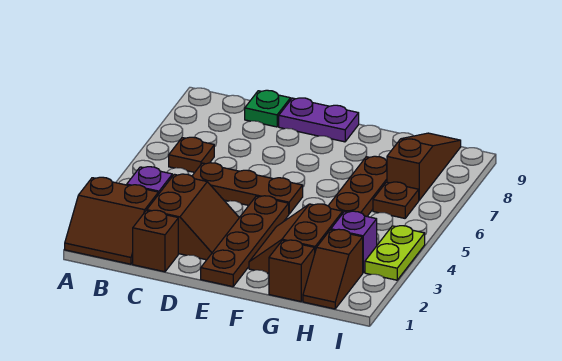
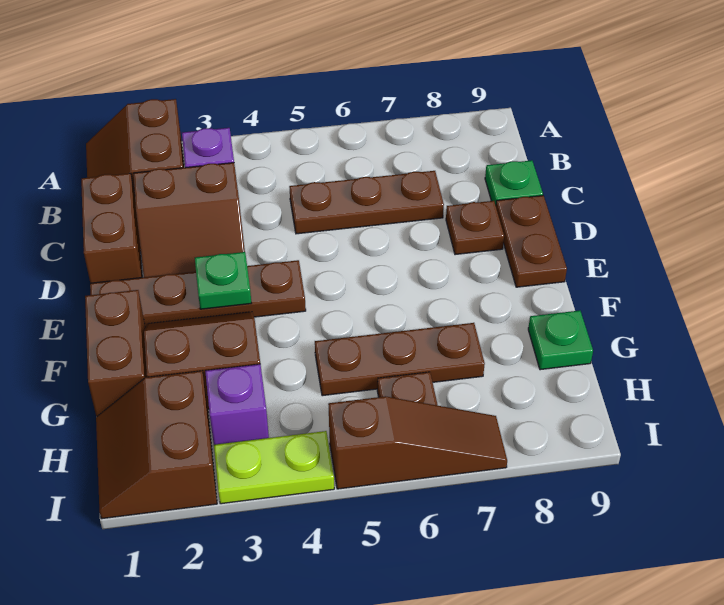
brown plate B6 level 1 -> brown plate D8 level 1
brown brick C1 level 1 -> brown brick C1:D1 level 1
brown plate C5:E5 level 1 -> brown plate C5:C7 level 1
purple plate D9:E9 level 1 -> brown plate D9:E9 level 1
none -> green plate E3 level 2
brown brick G1 level 1 -> brown brick F1:G1 level 1
none -> green plate G9 level 1
brown slope H1:H2 level 1 top 2 -> brown slope H1:I2 level 1 top 2
brown slope H7:H9 level 1 top 7 -> brown slope I5:I7 level 1 top 5

